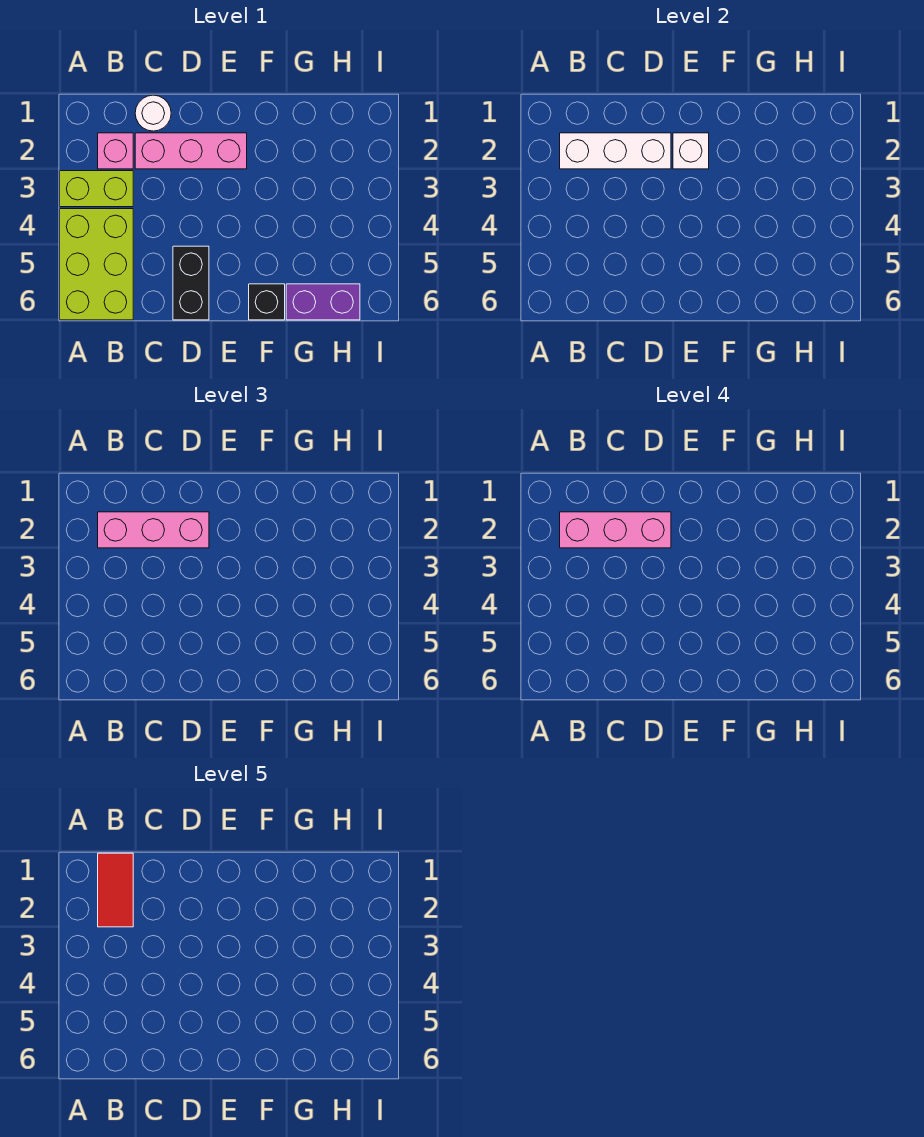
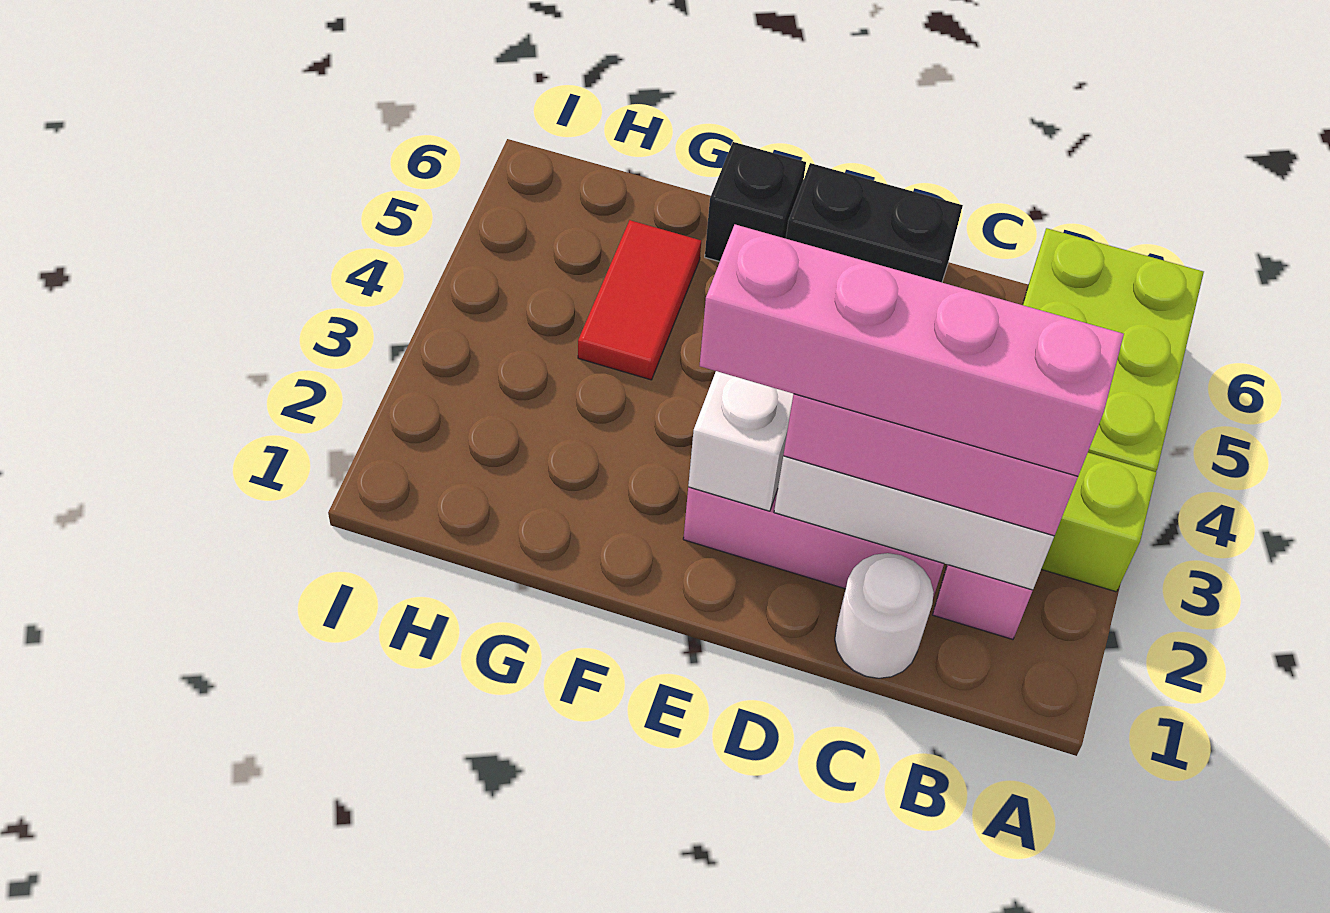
red tile B1:B2 level 5 -> red tile G4:G5 level 1
pink brick B2:D2 level 4 -> pink brick B2:E2 level 4
black brick D5:D6 level 1 -> black brick D6:E6 level 1
purple brick G6:H6 level 1 -> none

